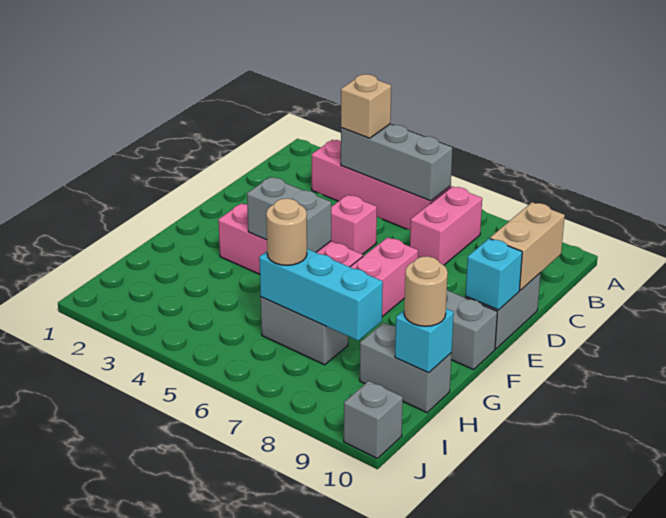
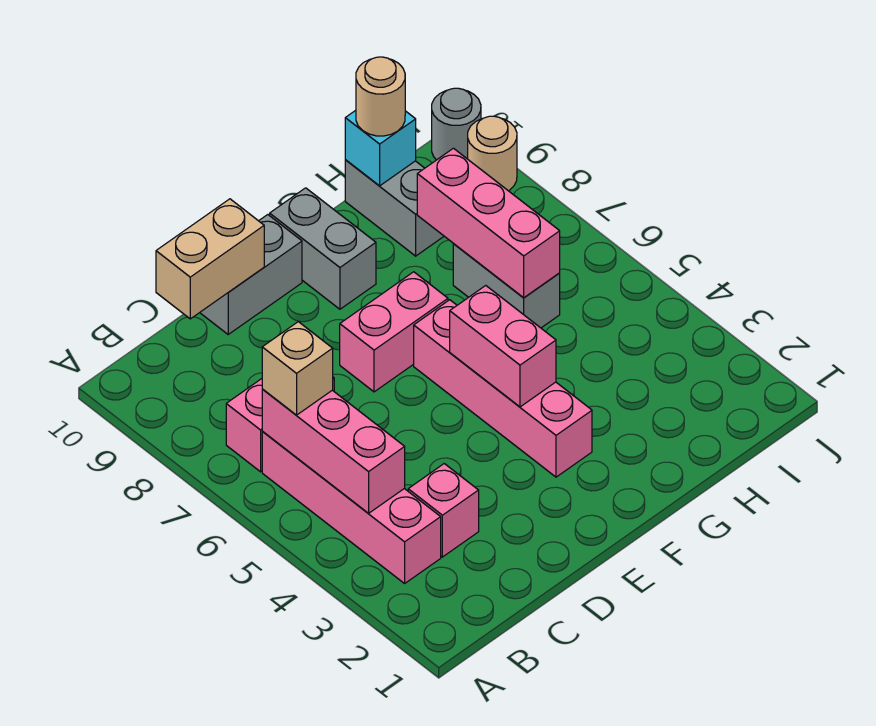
grey brick B4:B6 level 2 -> pink brick B4:B6 level 2
tan brick B4 level 3 -> tan brick B6 level 3
pink brick D5 level 1 -> pink brick C3 level 1
cyan brick E10 level 2 -> none
grey brick F4:F5 level 2 -> pink brick F4:F5 level 2
cyan brick H6:H8 level 2 -> pink brick H6:H8 level 2
tan round brick H6 level 3 -> tan round brick J9 level 1
grey brick J10 level 1 -> grey round brick J10 level 1

